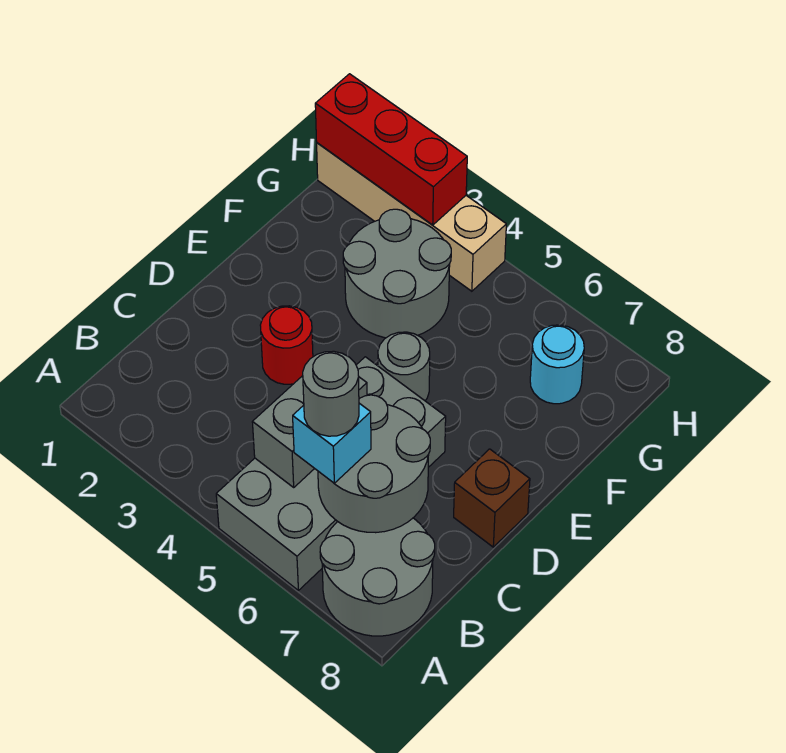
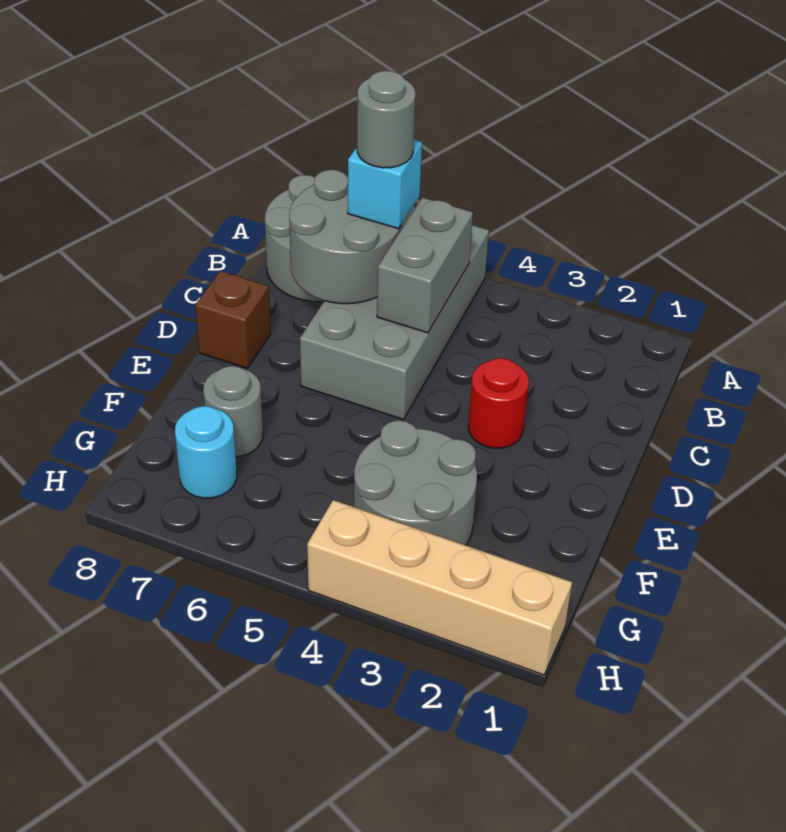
grey round brick E5 level 1 -> grey round brick F7 level 1
red brick H1:H3 level 2 -> none

